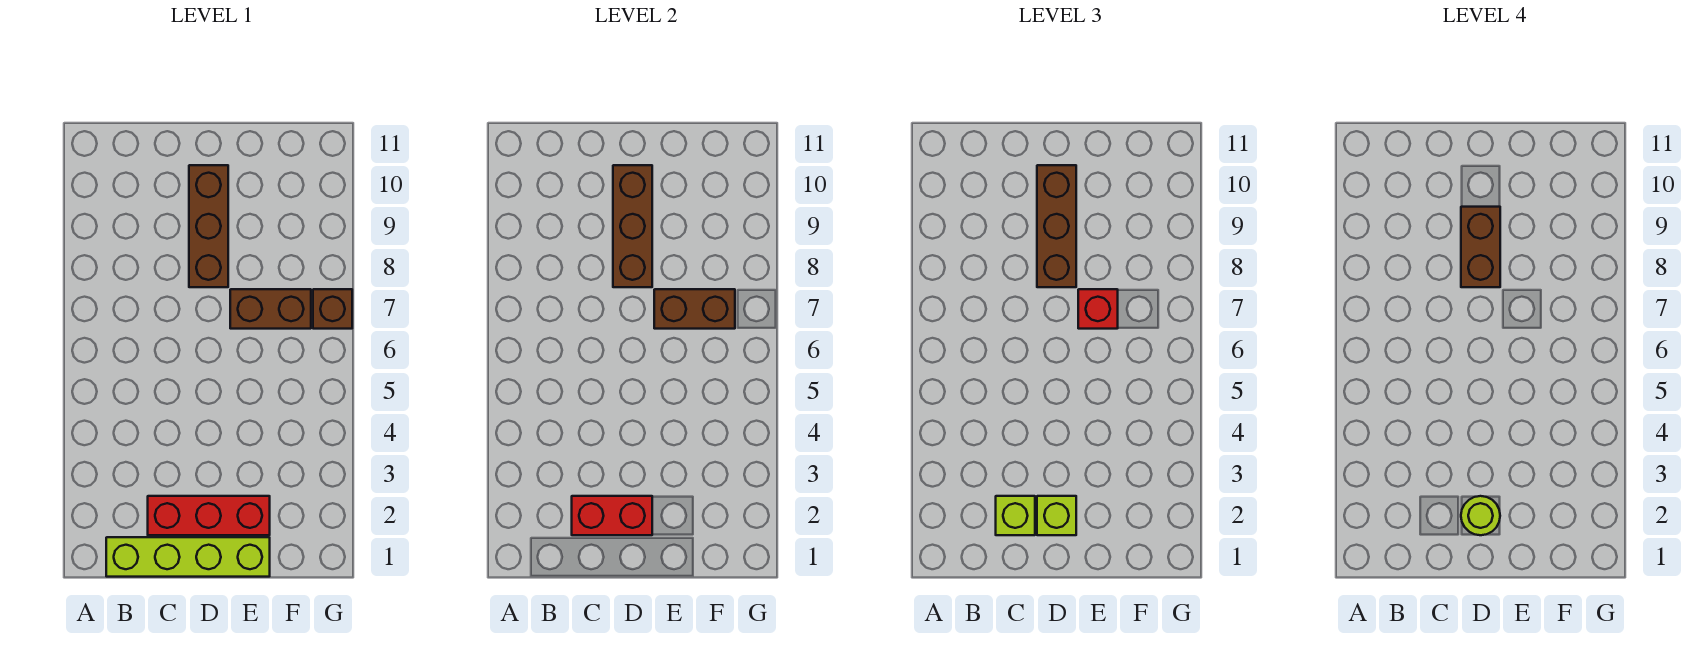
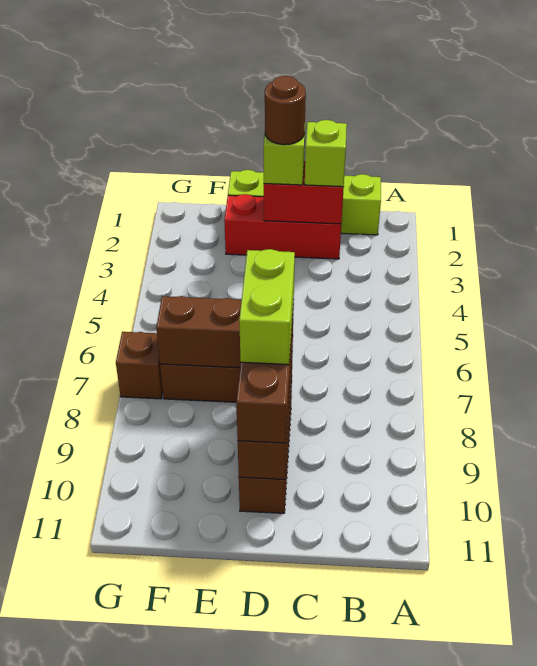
lime round brick D2 level 4 -> brown round brick D2 level 4
brown brick D8:D9 level 4 -> lime brick D8:D9 level 4
red brick E7 level 3 -> none

